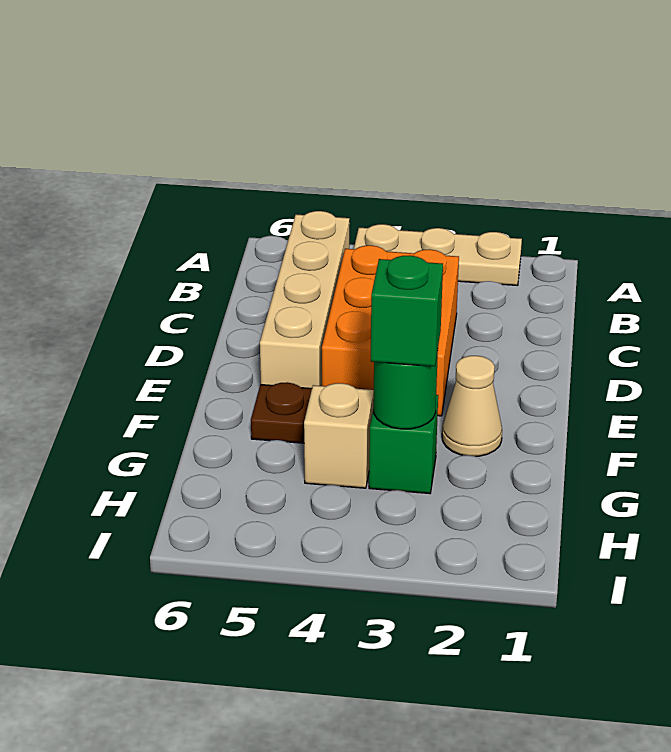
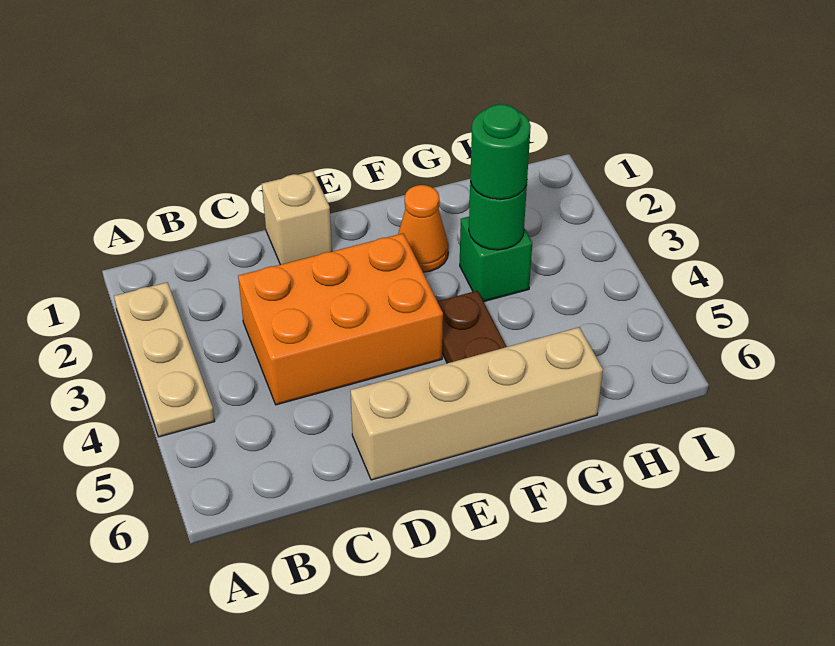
tan brick B5:E5 level 1 -> tan brick D6:G6 level 1
tan cone F2 level 1 -> orange cone F2 level 1
green brick G3 level 3 -> green round brick G3 level 3
tan brick G4 level 1 -> tan brick D1 level 1

